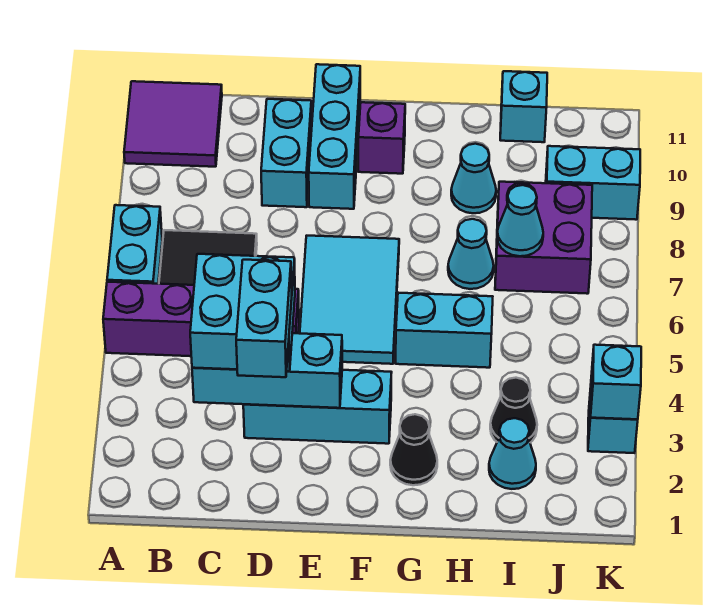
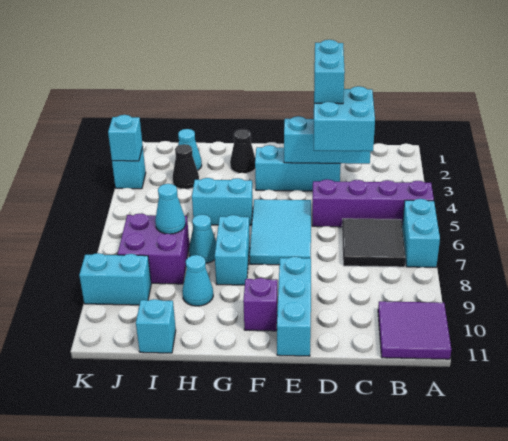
cyan brick D9:D10 level 1 -> cyan brick G7:G8 level 1

